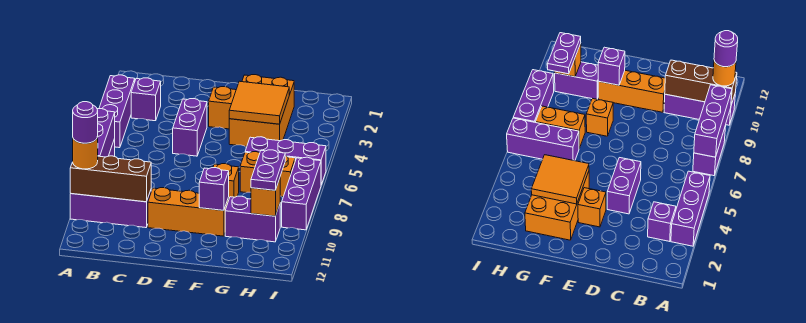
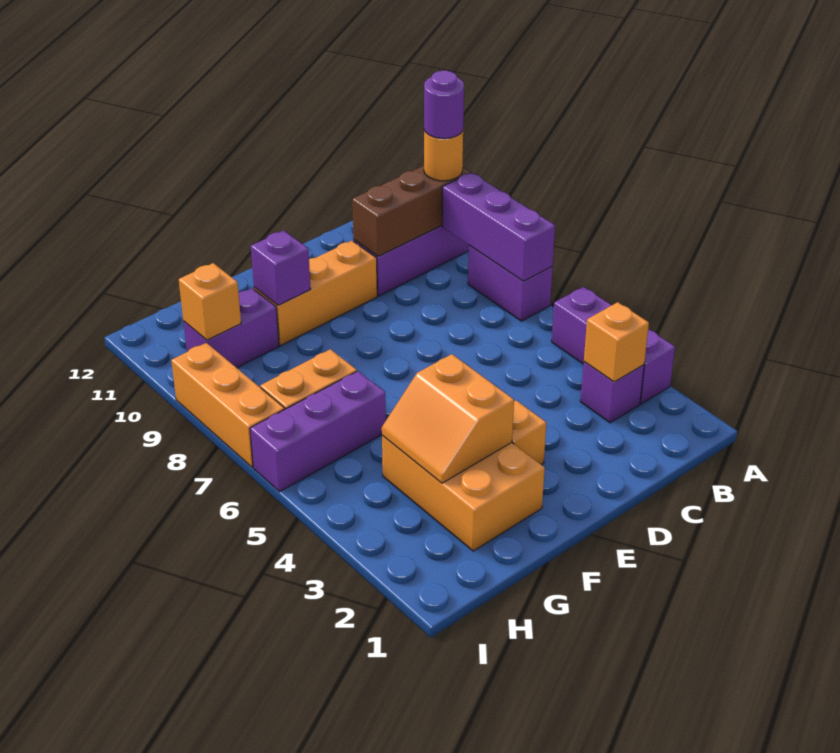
purple brick D4:D5 level 1 -> none
orange tile F3:G4 level 2 -> orange slope F3:G4 level 2 top F
orange brick F8 level 1 -> orange brick B3 level 2
purple plate H9:H10 level 3 -> none
purple brick I7:I9 level 1 -> orange brick I7:I9 level 1

